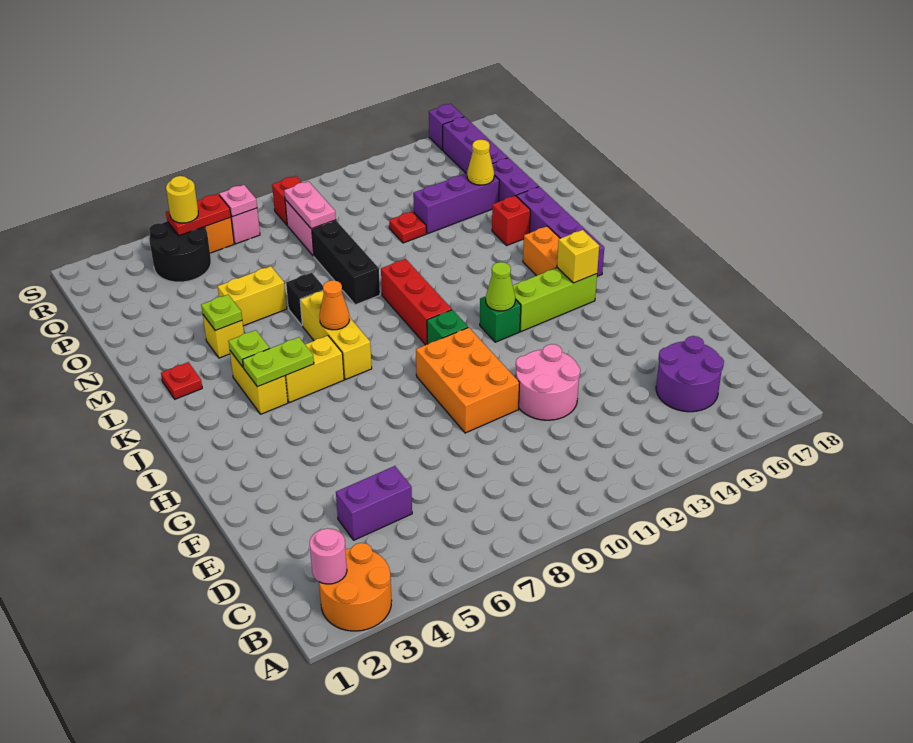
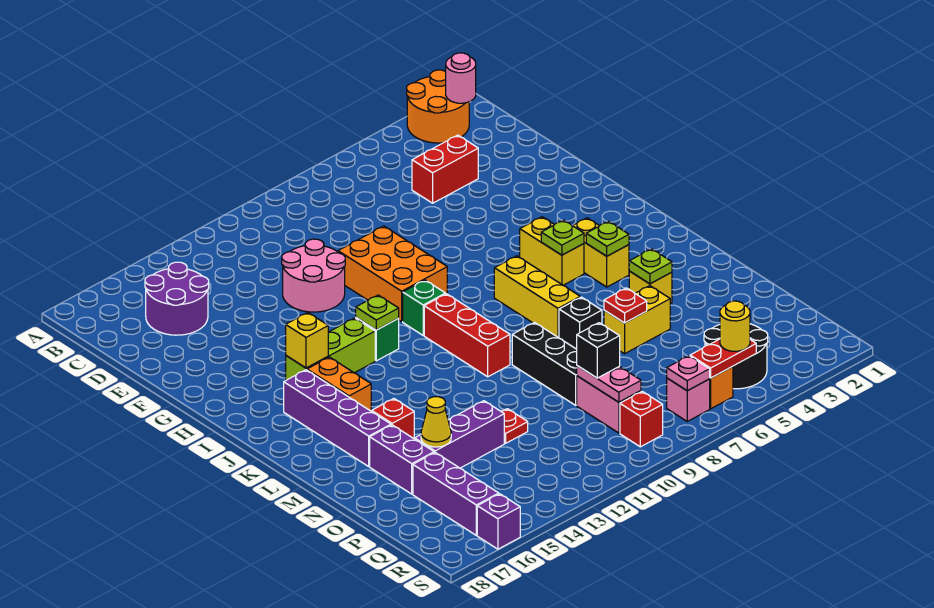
purple brick D4:D5 level 1 -> red brick D4:D5 level 1
lime cone I12 level 2 -> lime plate I12 level 2
lime plate J4:J5 level 2 -> lime plate J5 level 2
yellow brick J5:J6 level 1 -> yellow brick I5:J5 level 1
orange cone K7 level 2 -> none
red plate L2 level 1 -> red plate N6 level 2
none -> black brick P9 level 3

